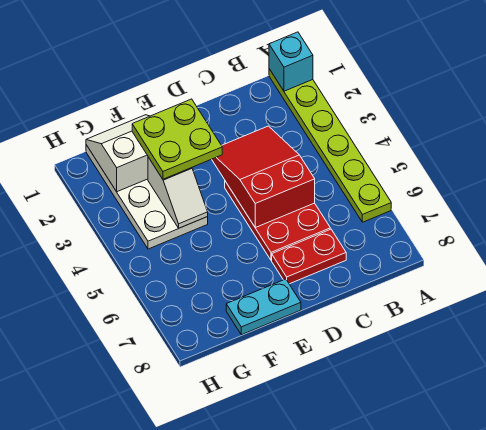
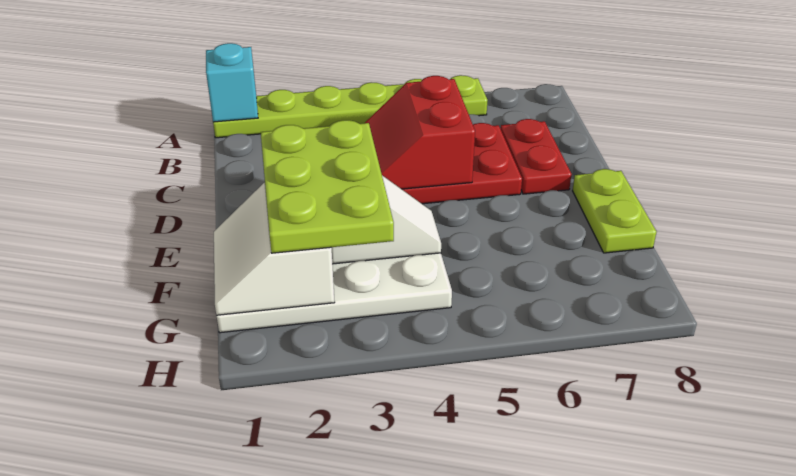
red slope C3:D5 level 2 top 5 -> red slope C4:D5 level 2 top 5
lime plate E2:F3 level 3 -> lime plate E2:G3 level 3
cyan plate E8:F8 level 1 -> lime plate E8:F8 level 1

